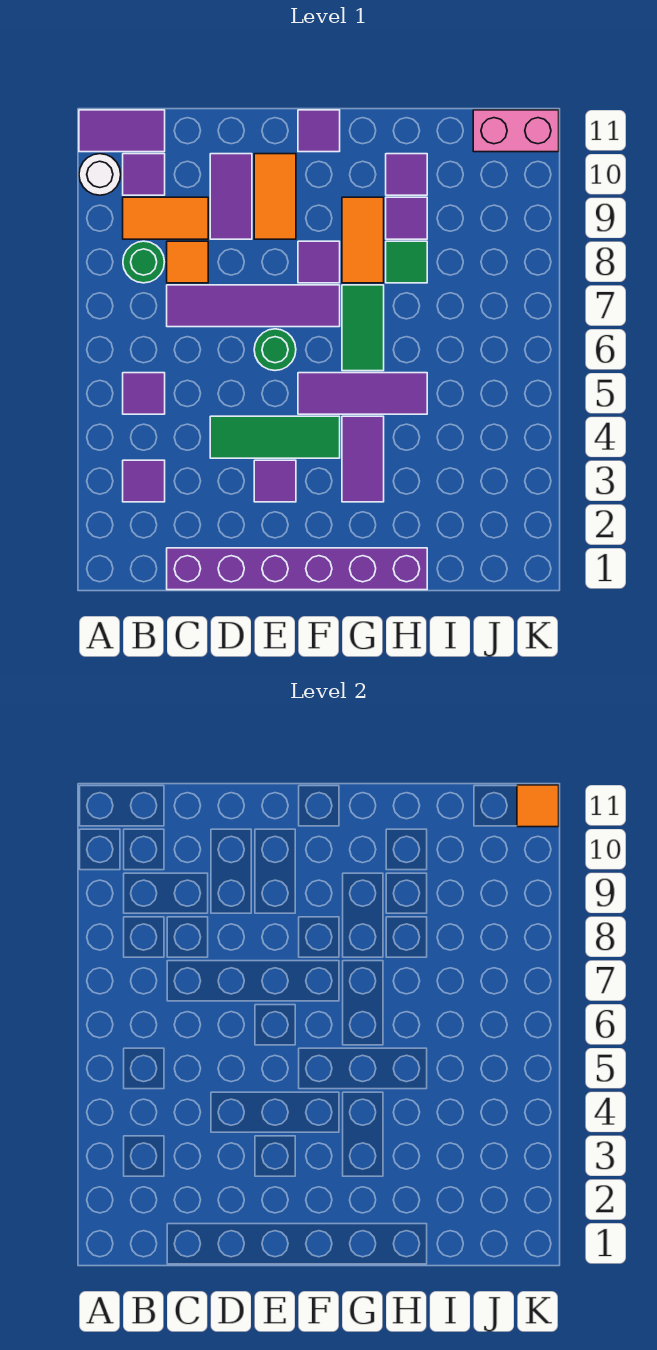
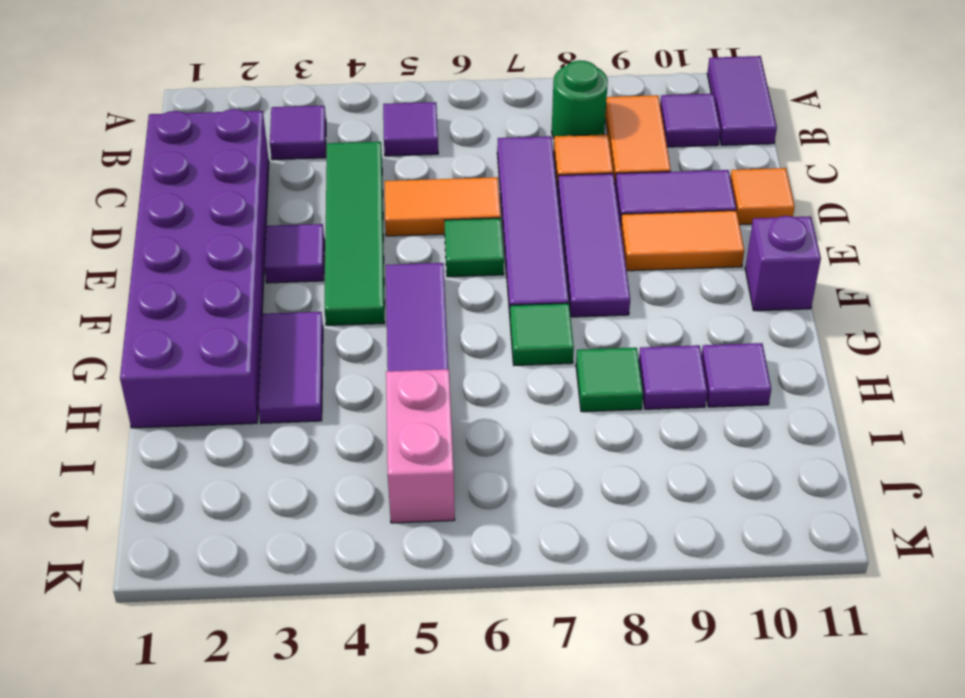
white round brick A10 level 1 -> none
purple brick C1:H1 level 1 -> purple brick C1:H2 level 1
green tile D4:F4 level 1 -> green tile C4:F4 level 1
green round brick E6 level 1 -> green tile E6 level 1
purple tile F8 level 1 -> purple tile D8:F8 level 1
purple tile F11 level 1 -> purple brick F11 level 1
purple tile G3:G4 level 1 -> purple tile G3:H3 level 1
green tile G6:G7 level 1 -> green tile G7 level 1
orange tile G8:G9 level 1 -> orange tile D5:D6 level 1
pink brick J11:K11 level 1 -> pink brick I5:J5 level 1
orange tile K11 level 2 -> orange tile D11 level 1

